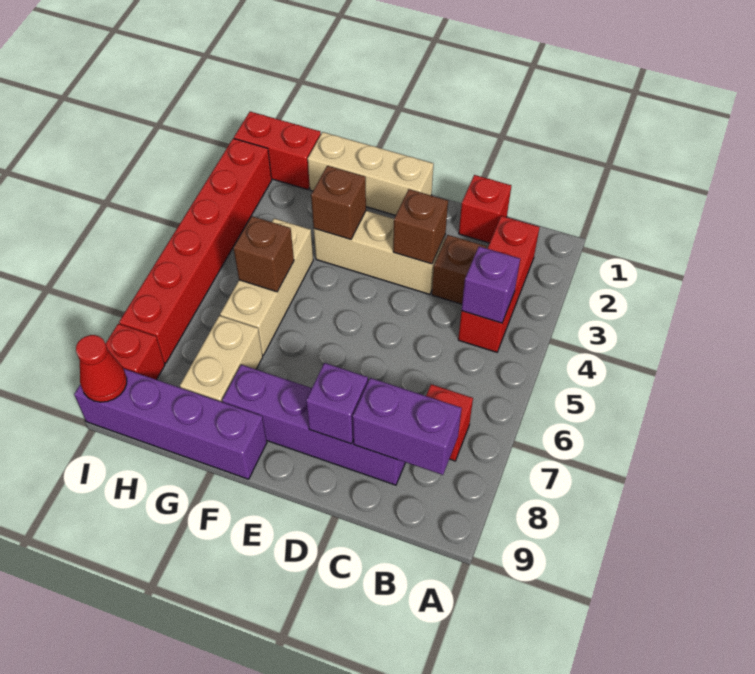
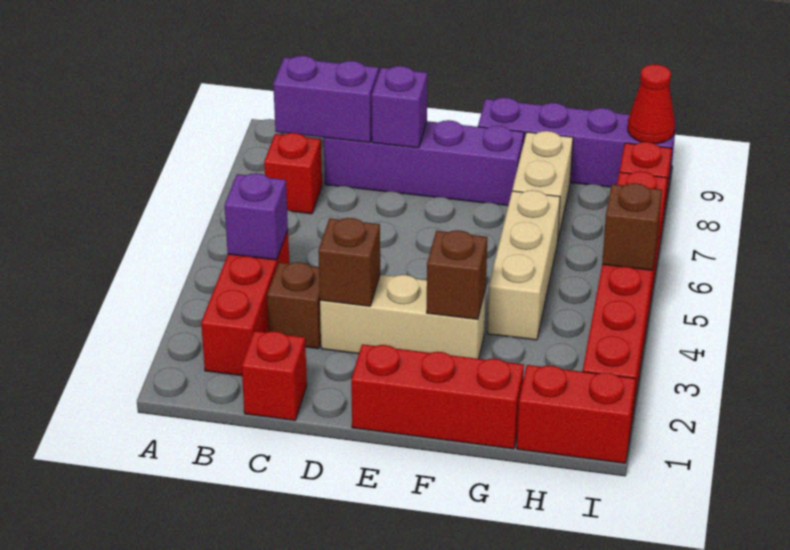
tan brick E1:G1 level 1 -> red brick E1:G1 level 1
brown brick G5 level 2 -> brown brick I5 level 2

